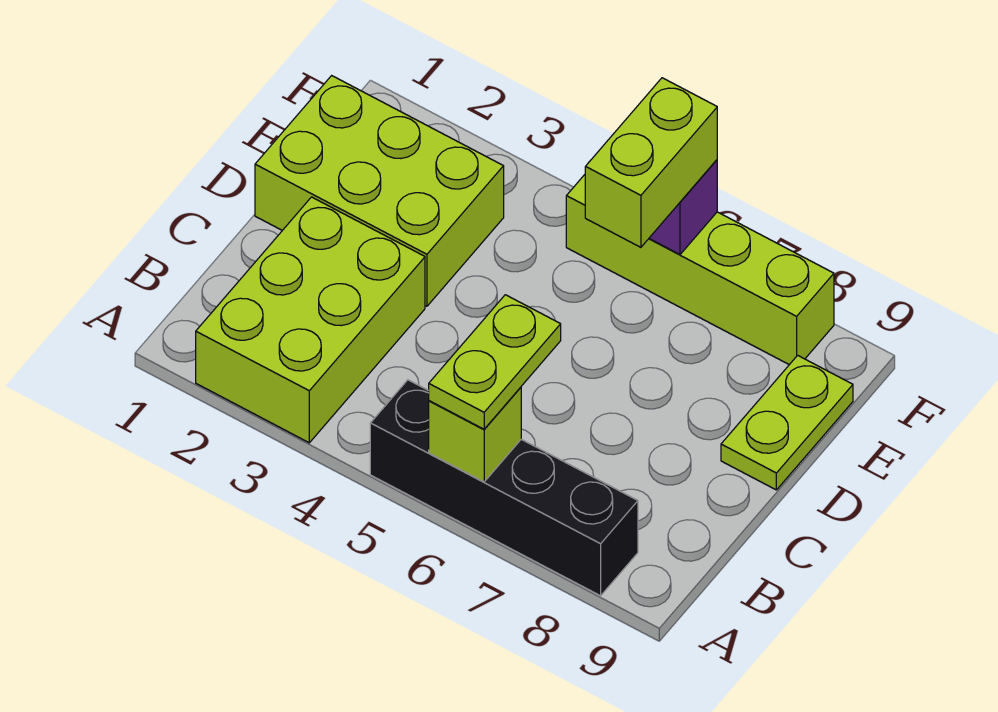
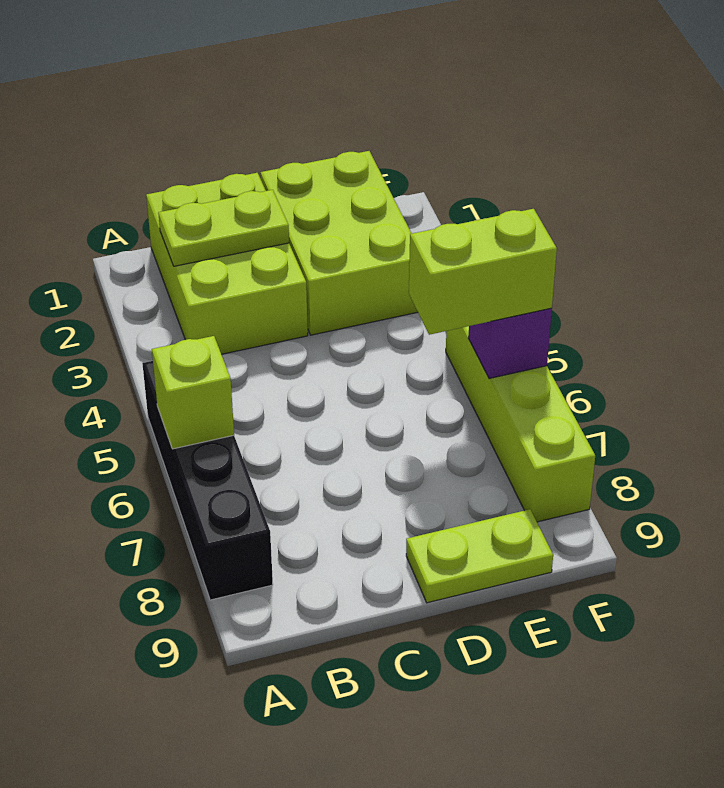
lime brick A2:C3 level 1 -> lime brick B1:C3 level 1
lime plate A6:B6 level 3 -> lime plate B2:C2 level 2

